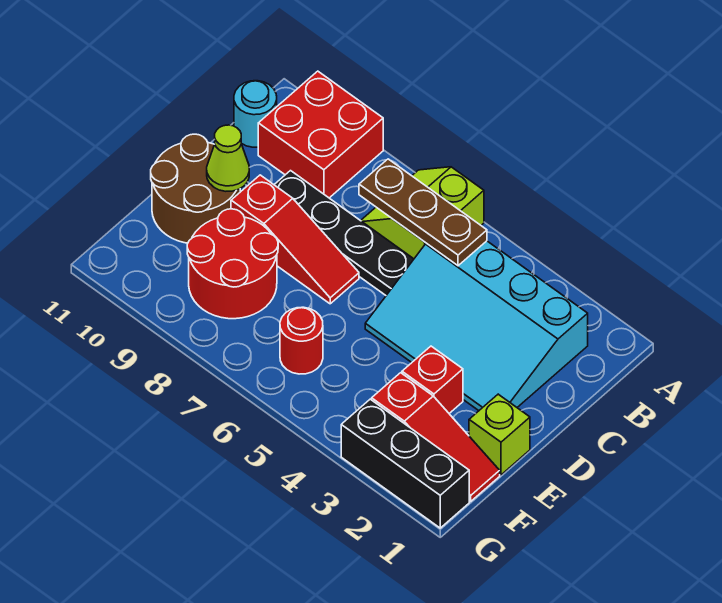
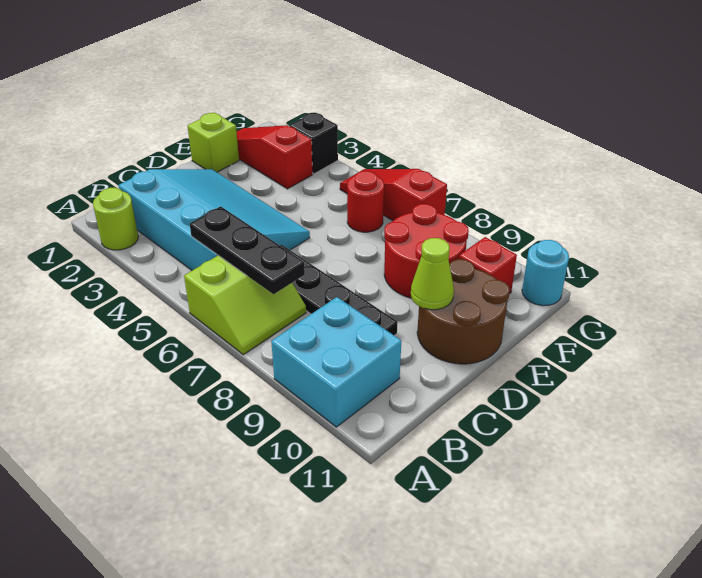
none -> lime round brick A2 level 1
red brick A9:B10 level 1 -> cyan brick A9:B10 level 1
brown plate B5:B7 level 2 -> black plate B5:B7 level 2
cyan round brick B11 level 1 -> cyan round brick G11 level 1
red slope D7:D9 level 1 top 9 -> red slope G5:G7 level 1 top 7
red brick E3 level 1 -> red brick F10 level 1
black brick G1:G3 level 1 -> black brick G3 level 1

